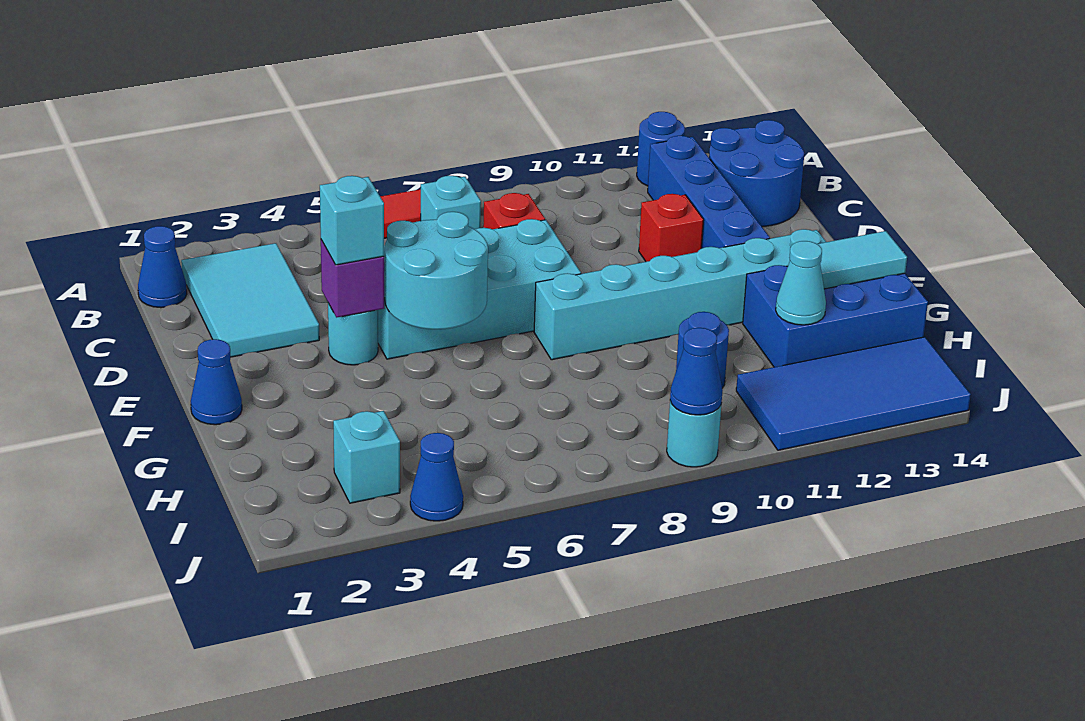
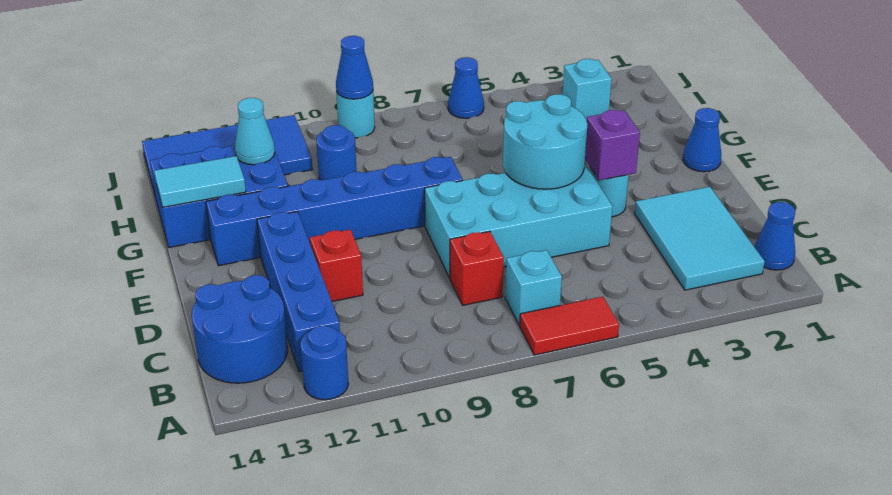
cyan brick E4 level 3 -> none
cyan brick F8:F13 level 1 -> blue brick F8:F13 level 1
blue cone J4 level 1 -> blue cone J6 level 1

